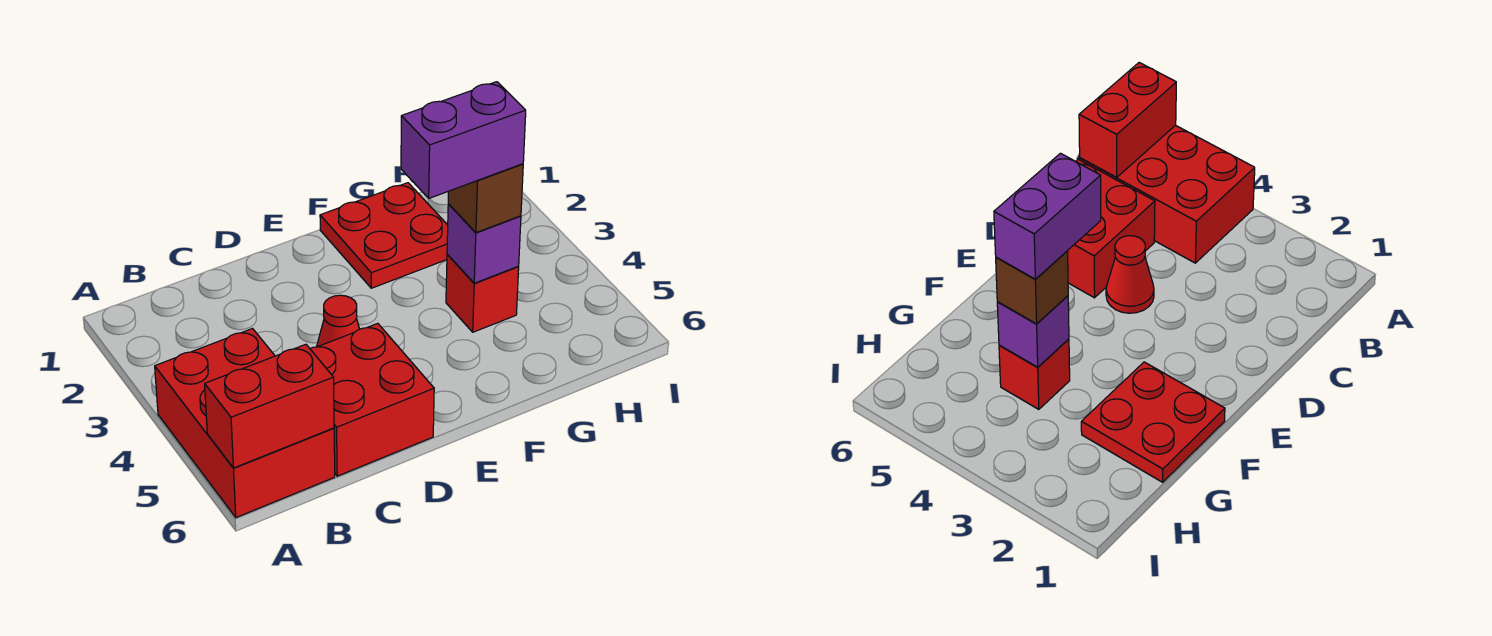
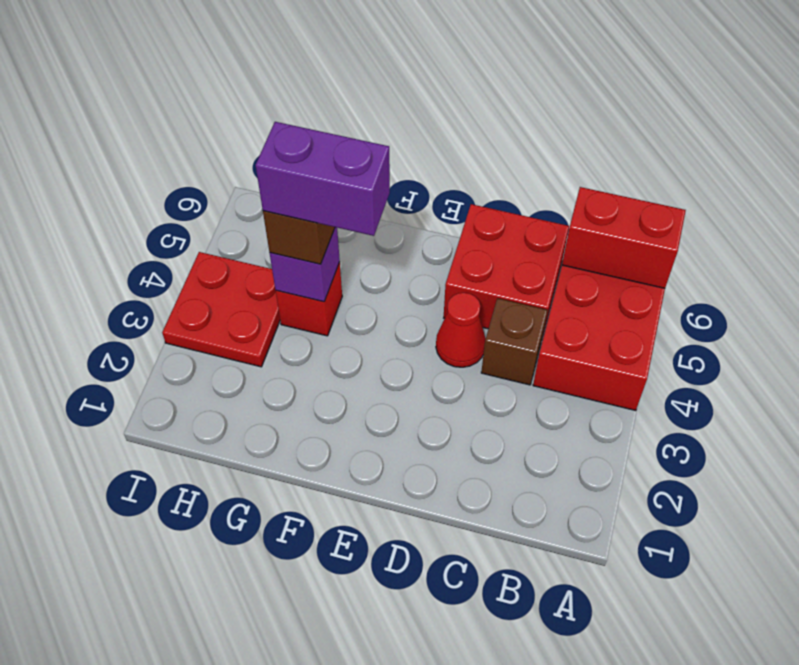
none -> brown brick C4 level 1
red plate F1:G2 level 1 -> red plate H3:I4 level 1

